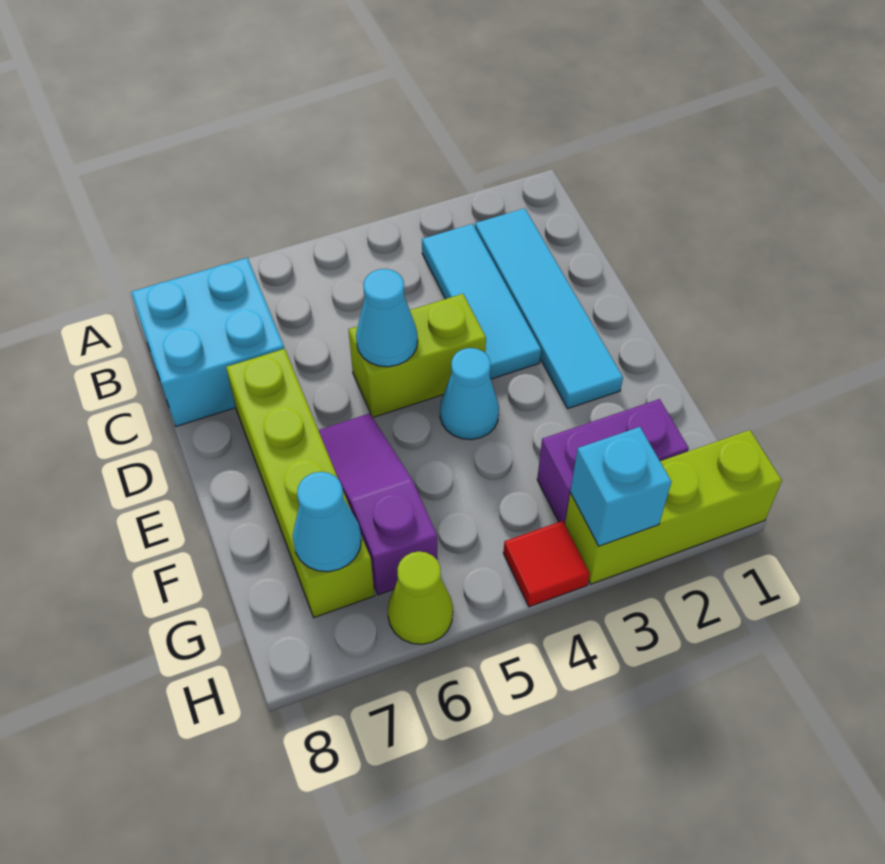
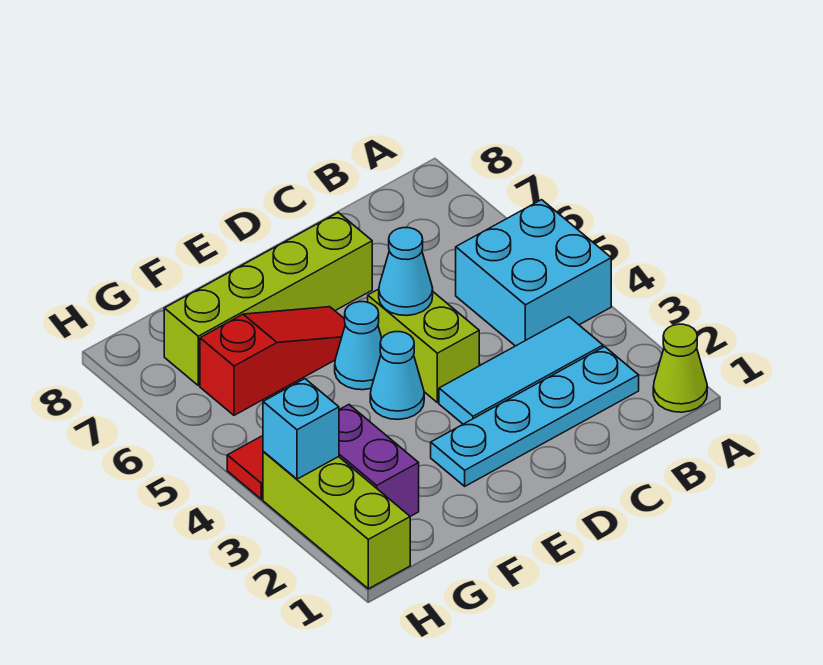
cyan tile B2:E2 level 1 -> cyan plate B2:E2 level 1
cyan brick B7:C8 level 1 -> cyan brick A4:B5 level 1
purple slope E6:G6 level 1 top G -> red slope E6:G6 level 1 top G
cyan cone G7 level 2 -> cyan cone E5 level 1
lime cone H6 level 1 -> lime cone A1 level 1

